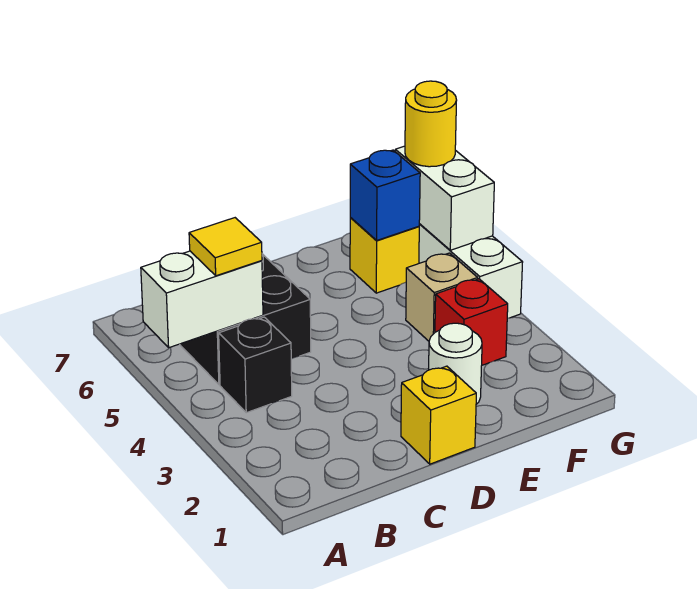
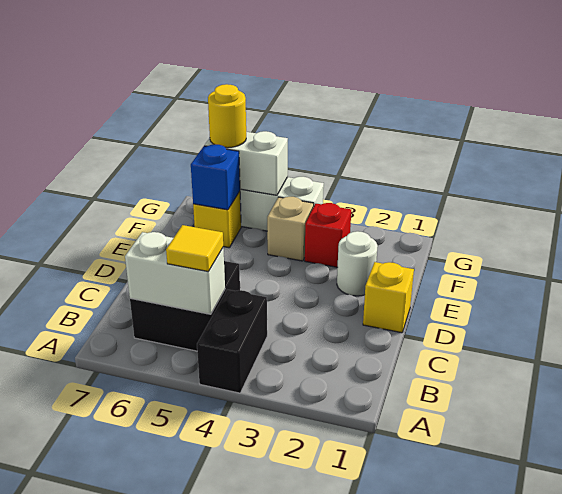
white brick A5:B5 level 2 -> white brick B5:B6 level 2
black brick B4 level 1 -> black brick A4:B4 level 1

